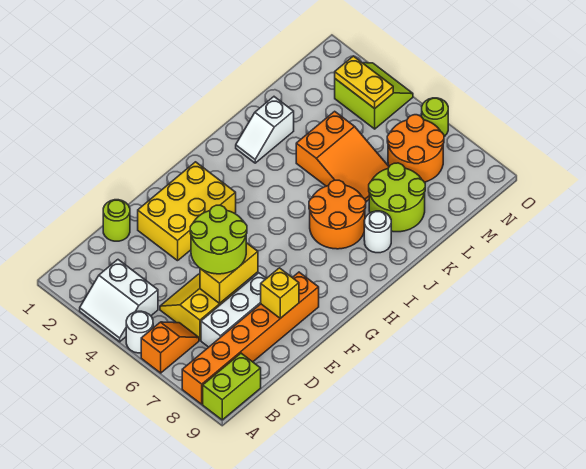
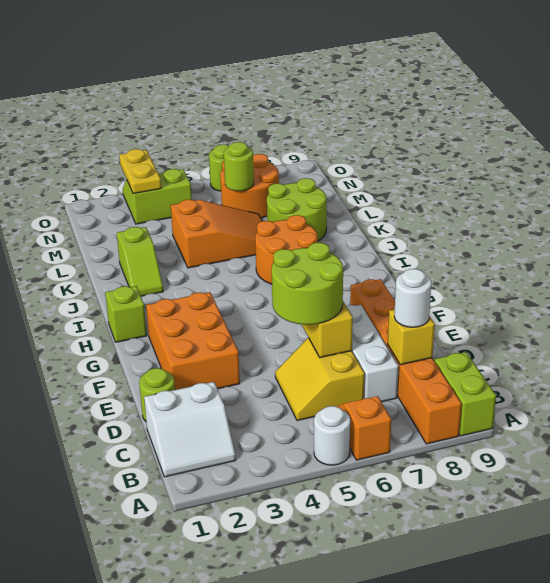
white slope A3:B4 level 1 top B -> white slope B1:C2 level 1 top C
yellow brick E2:G3 level 1 -> orange brick E2:G3 level 1
yellow brick E8 level 2 -> yellow brick C8 level 2
none -> lime brick H1 level 1
white slope J2:K2 level 1 top K -> lime slope J2:K2 level 1 top K
white round brick J8 level 1 -> white round brick C8 level 3
none -> lime round brick M6 level 2
yellow plate N3:N4 level 2 -> yellow plate N3:O3 level 2

